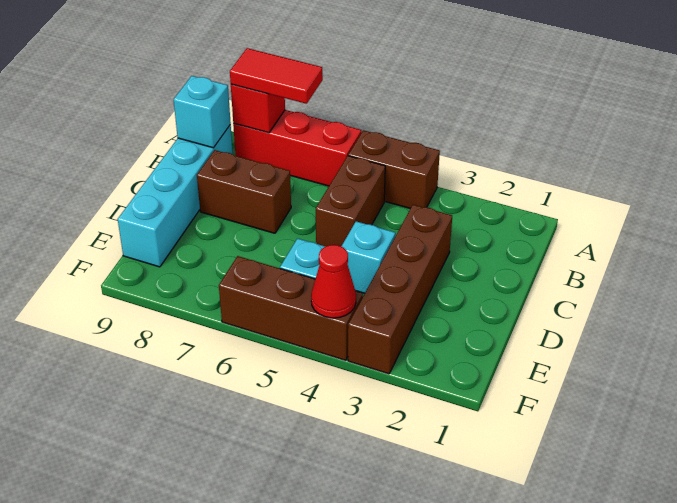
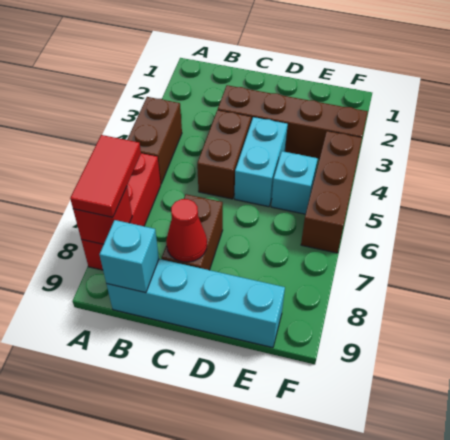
brown brick B5:C5 level 1 -> brown brick C4:C5 level 1
cyan brick D4 level 1 -> cyan brick D4:D5 level 1
red cone F4 level 2 -> red cone C8 level 2

